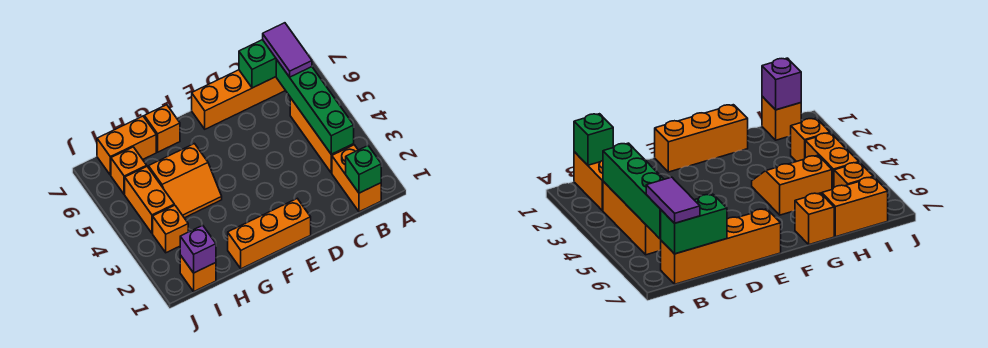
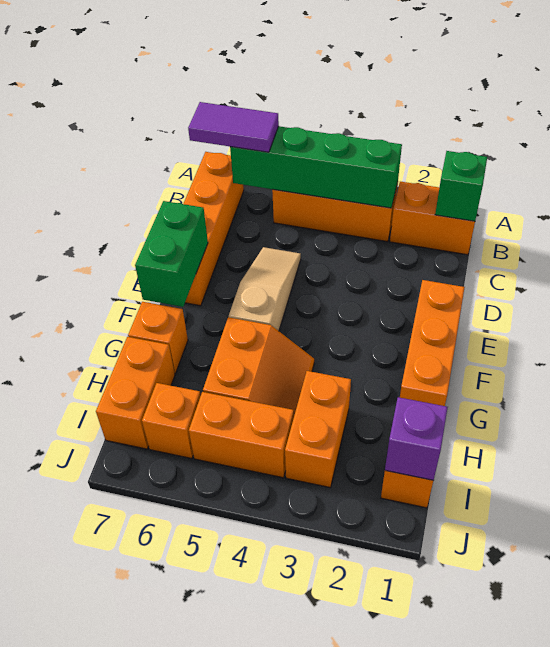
green brick B7:C7 level 2 -> green brick E7:F7 level 2
none -> tan slope D5:F5 level 1 top F
orange brick I3 level 1 -> orange brick H3:I3 level 1

